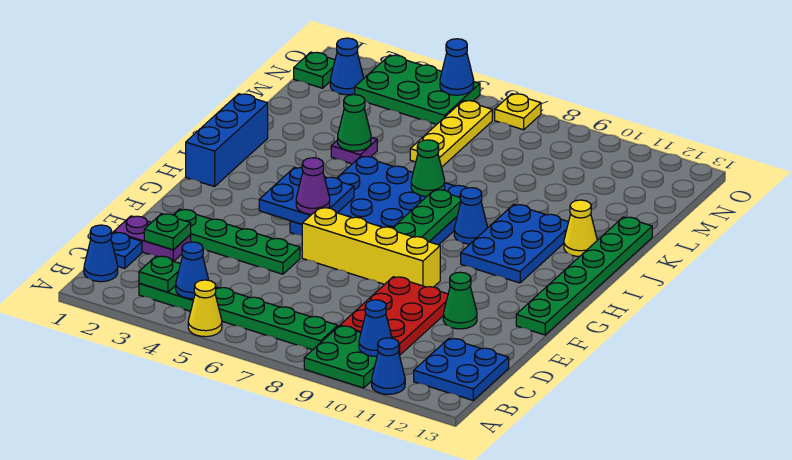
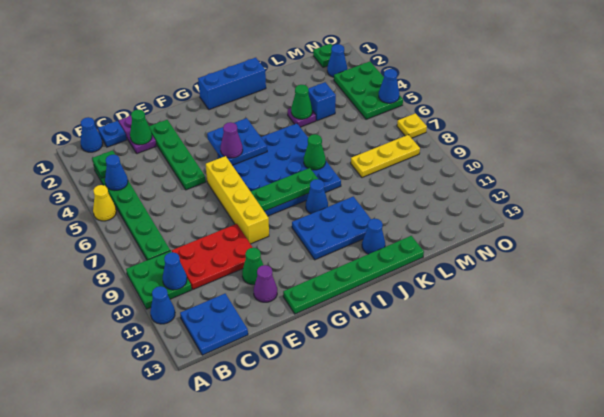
green plate D2 level 2 -> green cone D2 level 2
none -> purple cone E12 level 1
yellow cone J12 level 1 -> blue cone J12 level 1
none -> blue brick L4 level 1
yellow plate L6:N6 level 1 -> yellow plate L8:N8 level 1

